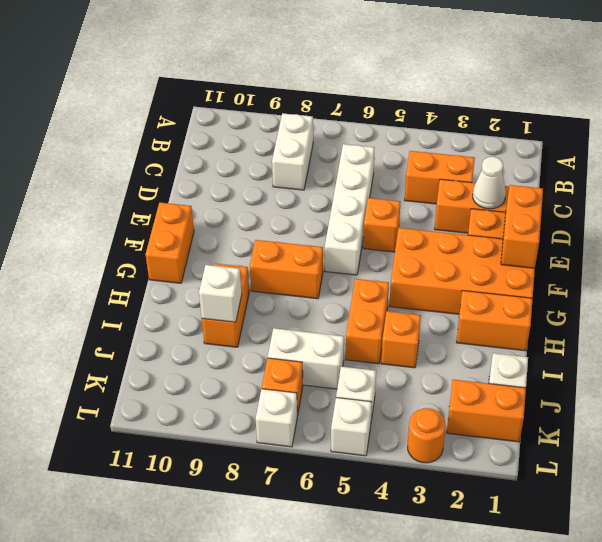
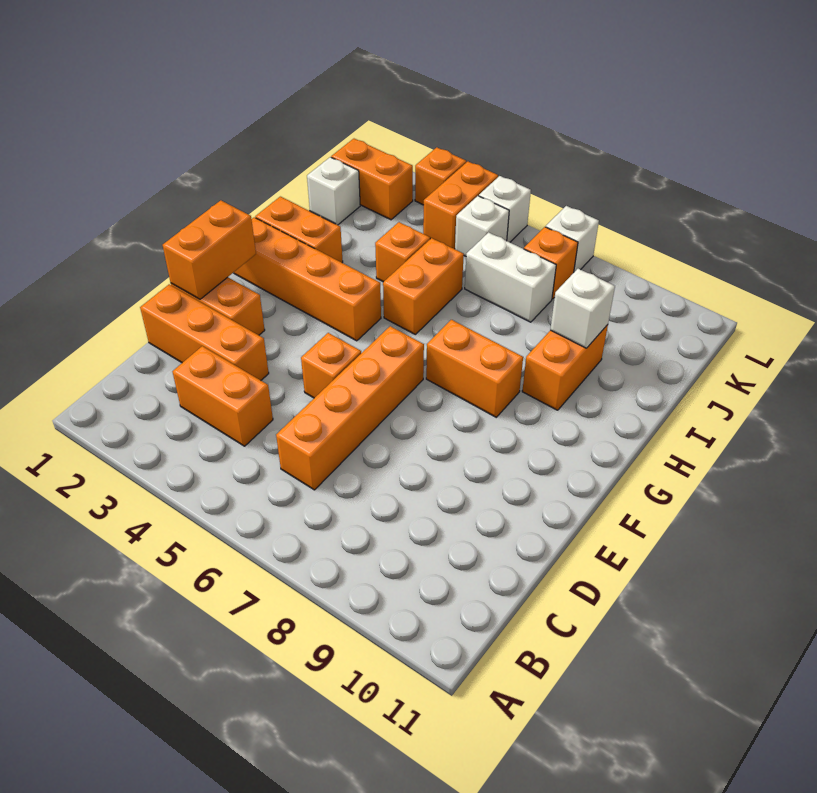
white brick B8:C8 level 1 -> none
white brick C6:F6 level 1 -> orange brick C6:F6 level 1
white cone D2 level 2 -> none
orange brick F1:G4 level 1 -> orange brick G1:G4 level 1
orange brick F11:G11 level 1 -> orange brick K4:L4 level 1
orange round brick L3 level 1 -> orange brick L3 level 1

